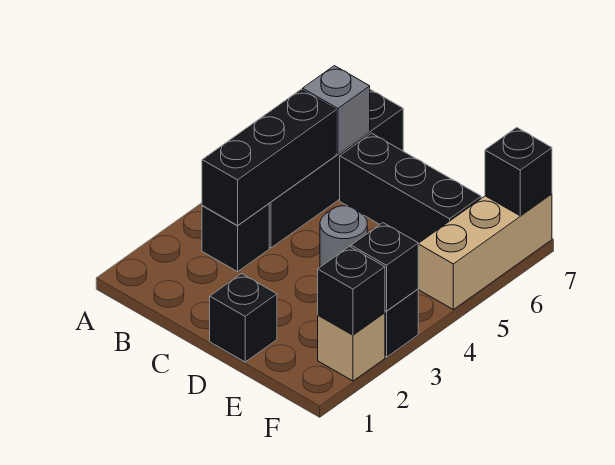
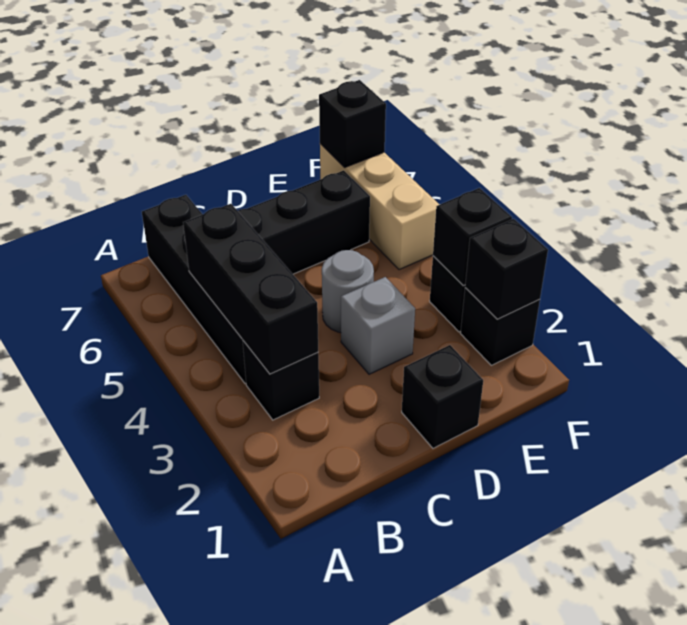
grey brick B6 level 2 -> grey brick D3 level 1
tan brick F2 level 1 -> black brick F2 level 1

